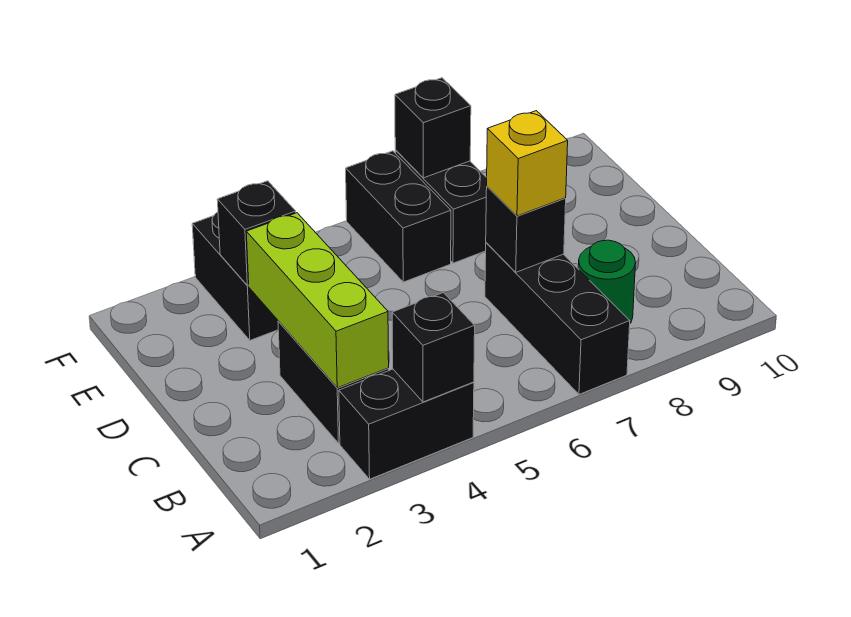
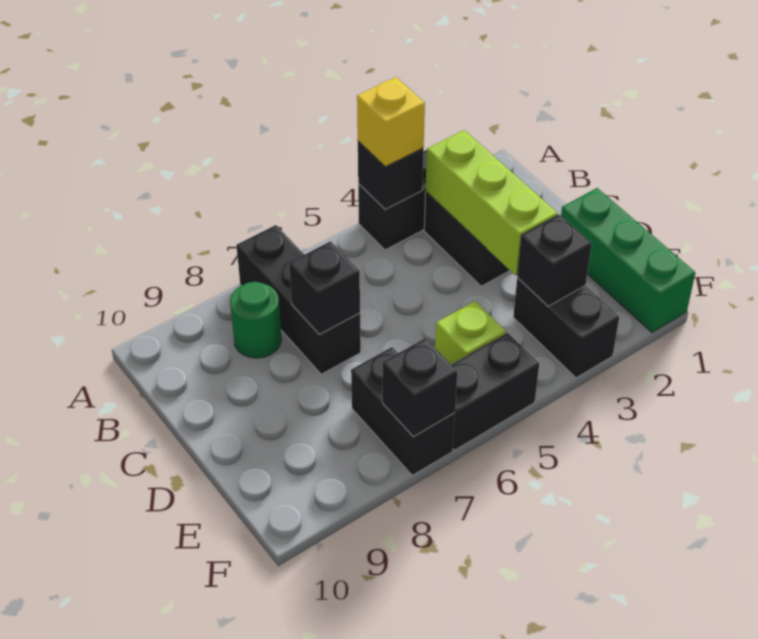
yellow brick C7 level 3 -> yellow brick A4 level 3
none -> green brick D1:F1 level 1
none -> lime brick E5 level 1
black brick E6:F6 level 1 -> black brick F5:F6 level 1

